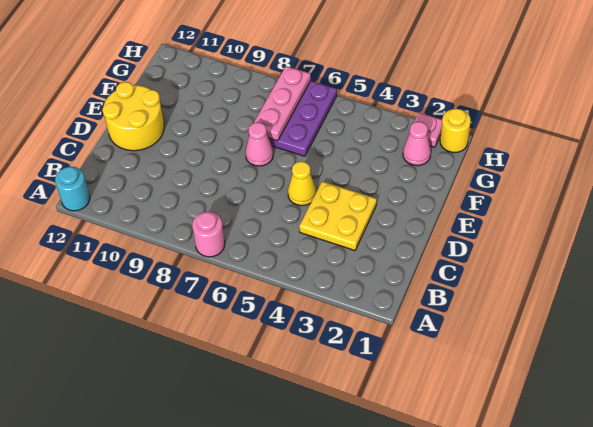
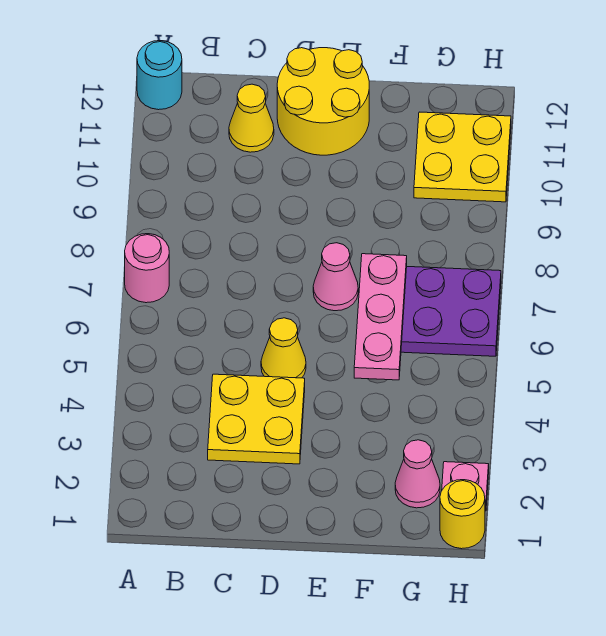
none -> yellow cone C11 level 1
pink plate F7:H7 level 2 -> pink plate F5:F7 level 2
none -> yellow plate G10:H11 level 1

